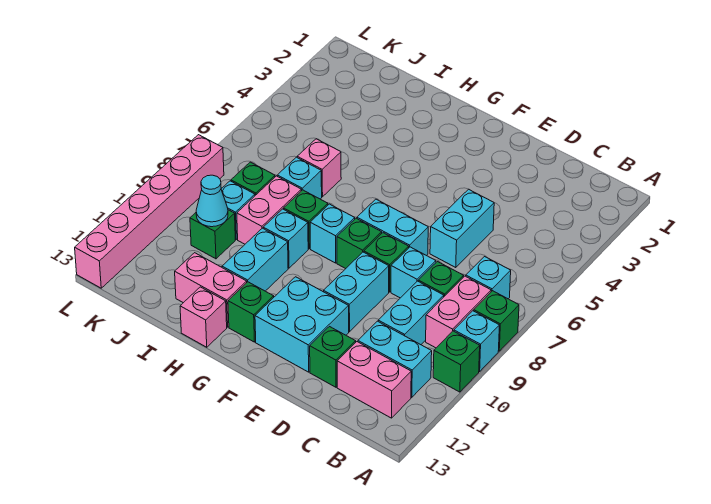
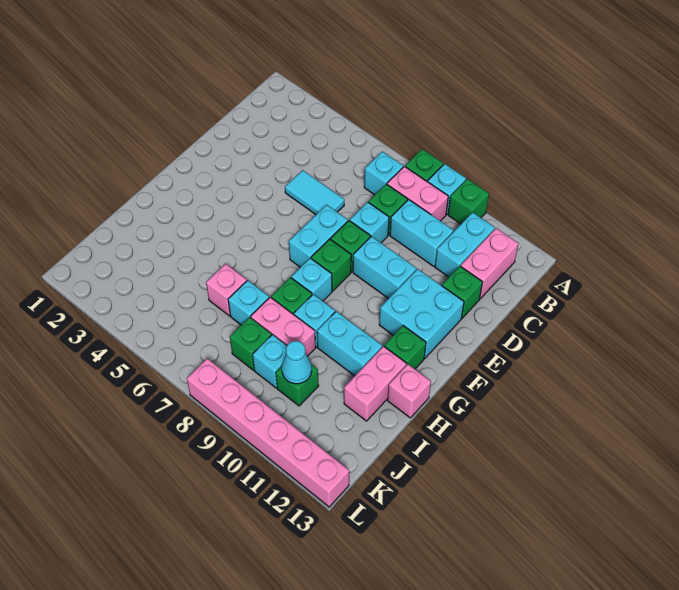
cyan brick D5:D6 level 1 -> cyan tile D5:D6 level 1

